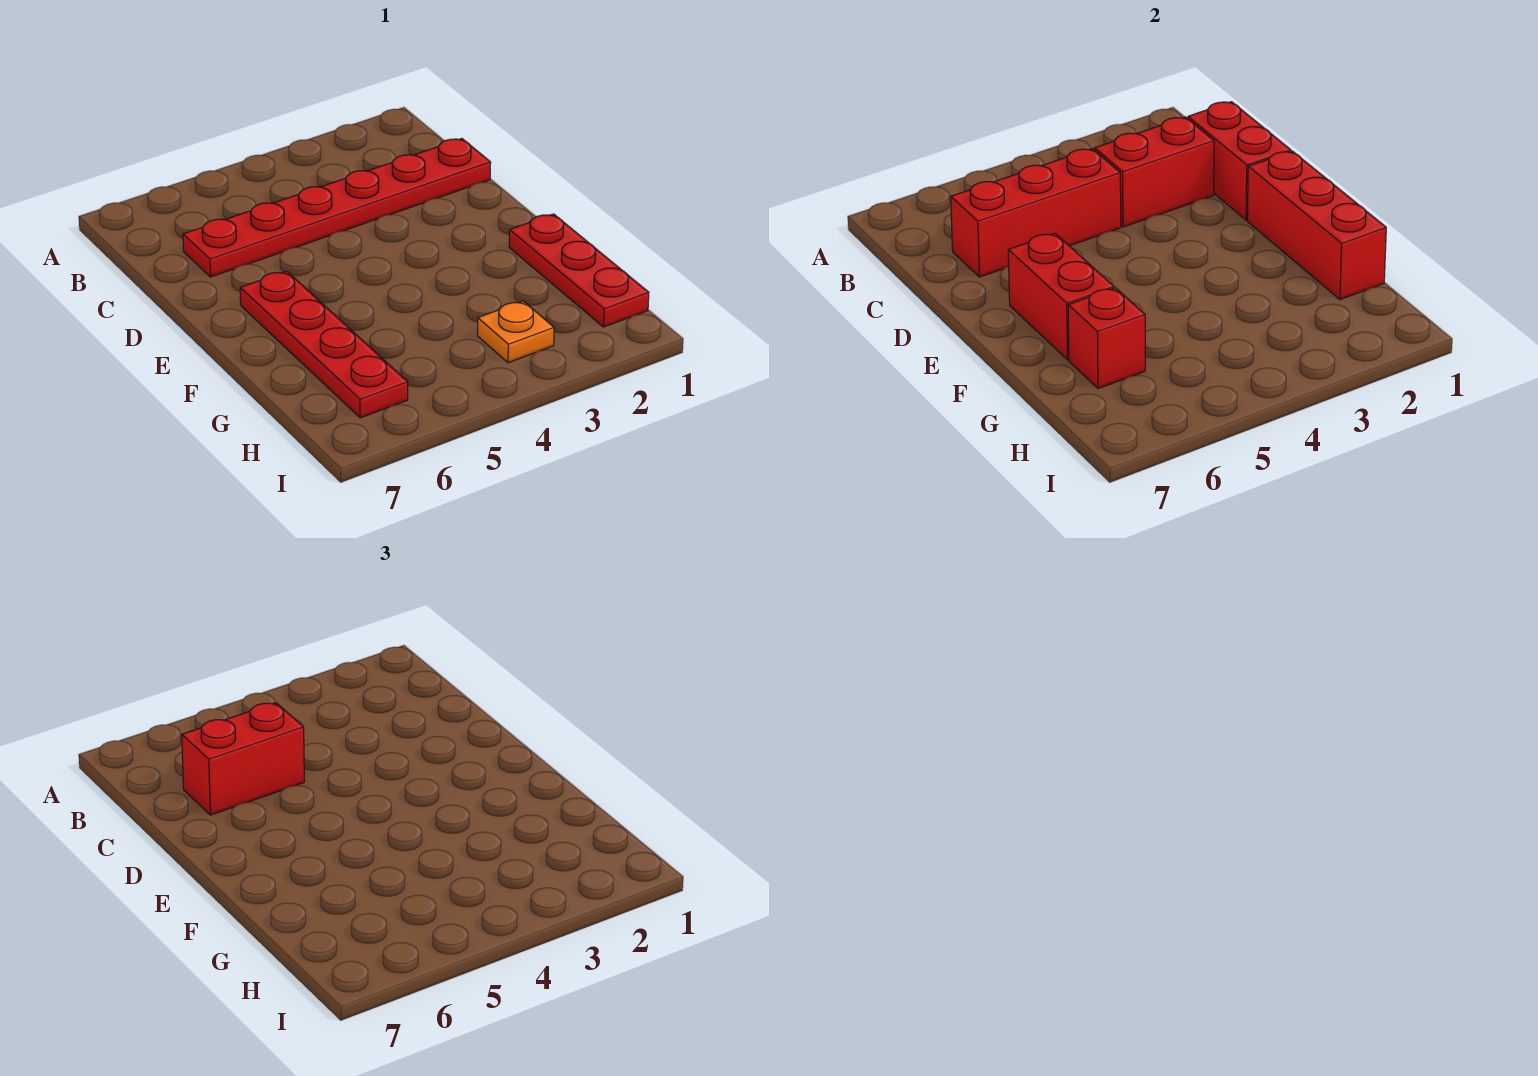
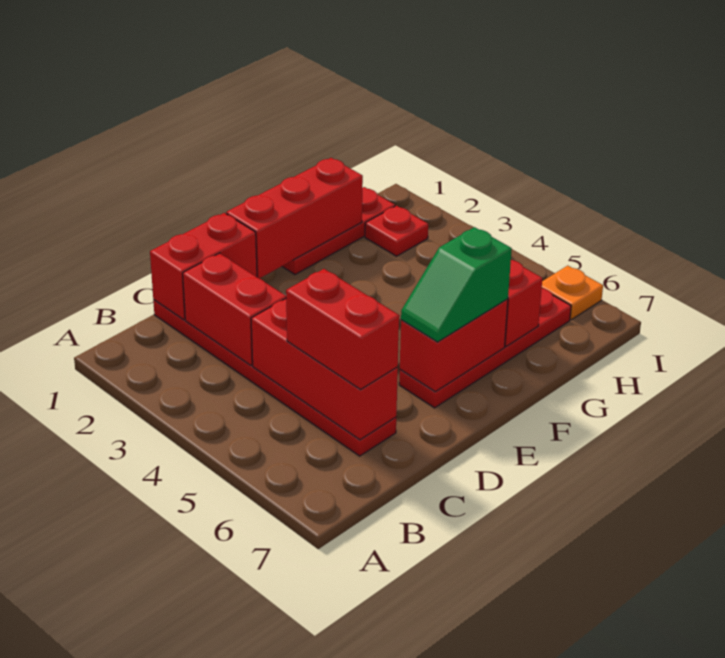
none -> green slope E6:F6 level 3 top F
none -> red plate H2 level 1
orange plate H3 level 1 -> orange plate I6 level 1

